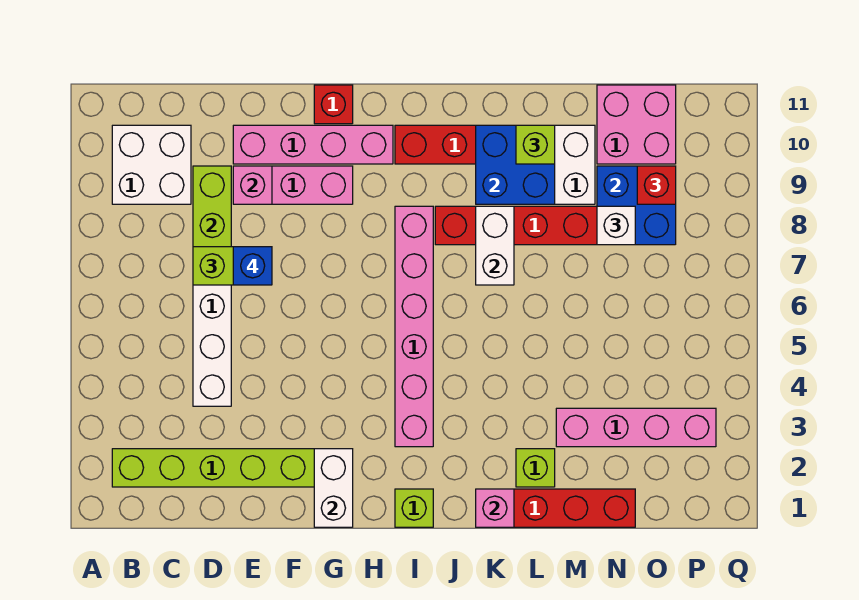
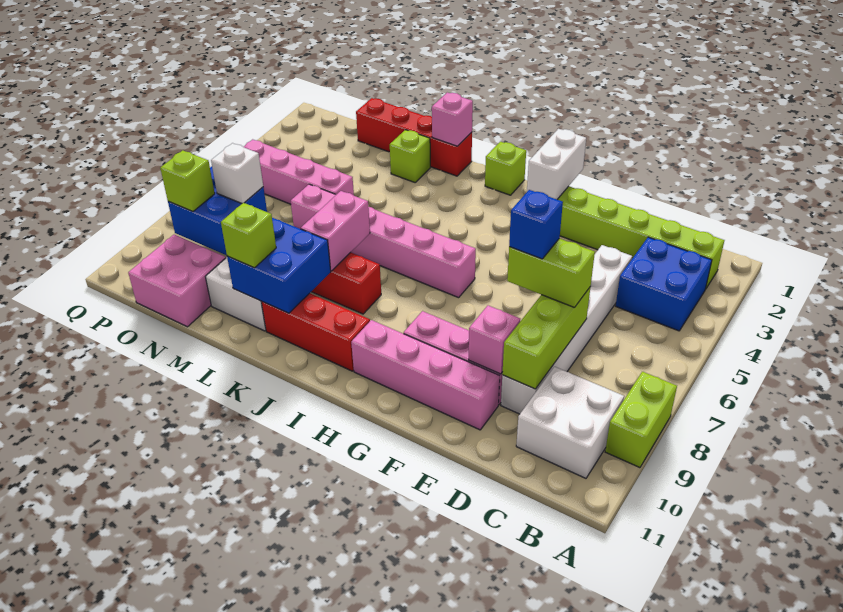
none -> lime brick A8:A9 level 1
none -> blue brick B3:C4 level 1
red brick G11 level 1 -> none
pink brick I3:I8 level 1 -> pink brick H6:M6 level 1
white brick K7:K8 level 2 -> pink brick K7:K8 level 2
pink brick M3:P3 level 1 -> pink brick M5:P5 level 1
red brick O9 level 3 -> lime brick O9 level 3

